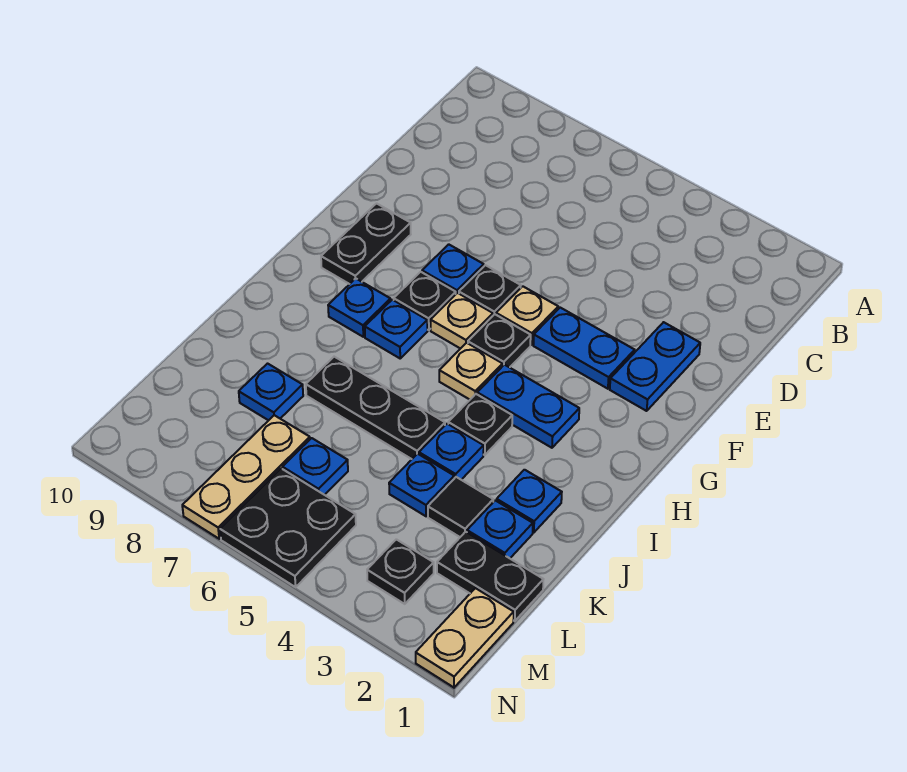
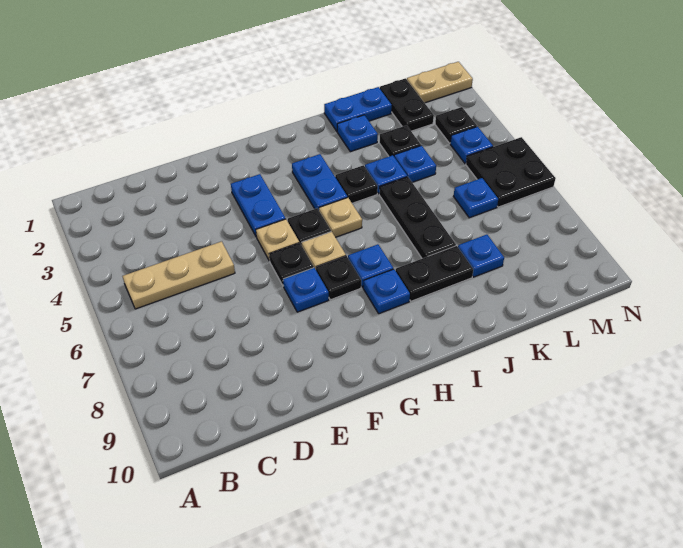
blue plate E2:F2 level 1 -> blue plate J1:K1 level 1
black plate F9:G9 level 1 -> black plate I8:J8 level 1
blue plate K2 level 1 -> blue plate M4 level 1
black tile K3 level 1 -> black plate K3 level 1
tan plate L7:N7 level 1 -> tan plate B5:D5 level 1

